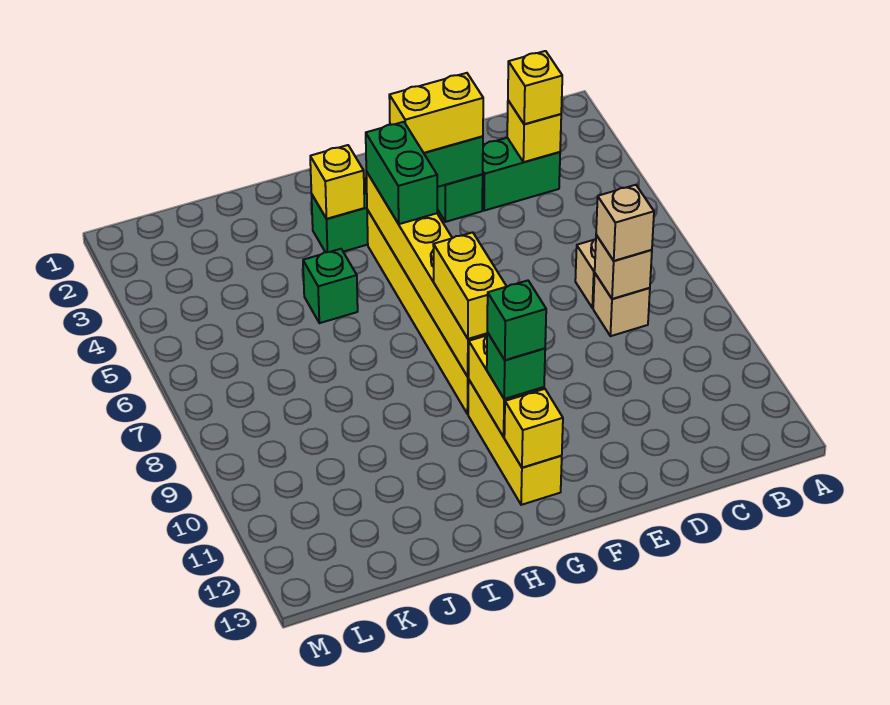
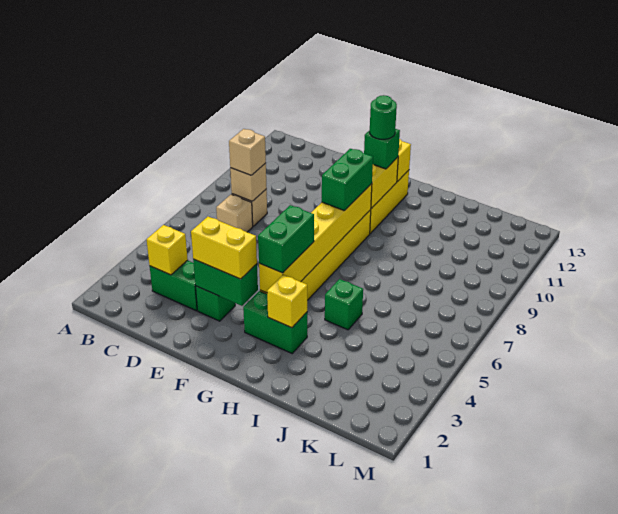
yellow brick C3 level 3 -> none
yellow brick G8:G9 level 3 -> green brick G8:G9 level 3
green brick G11 level 4 -> green round brick G11 level 4

